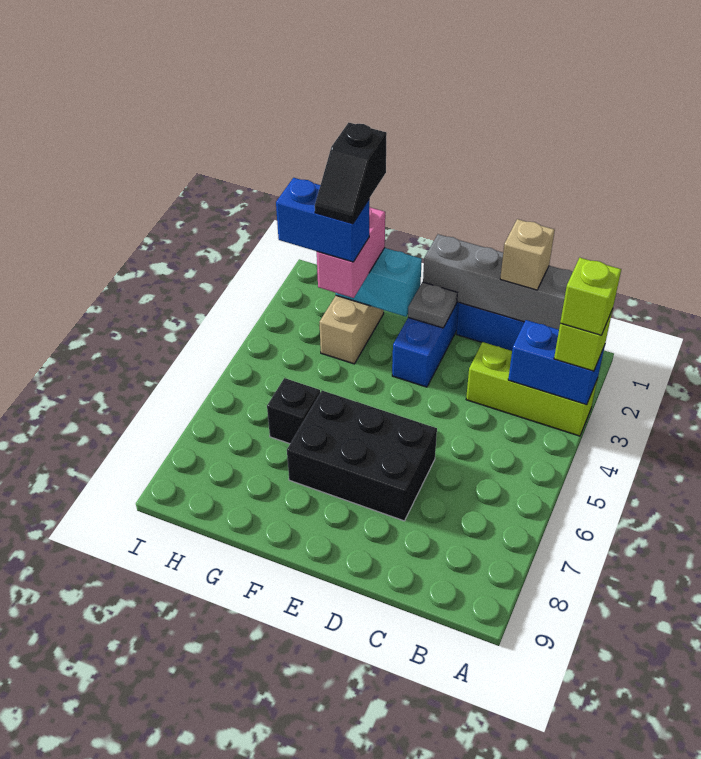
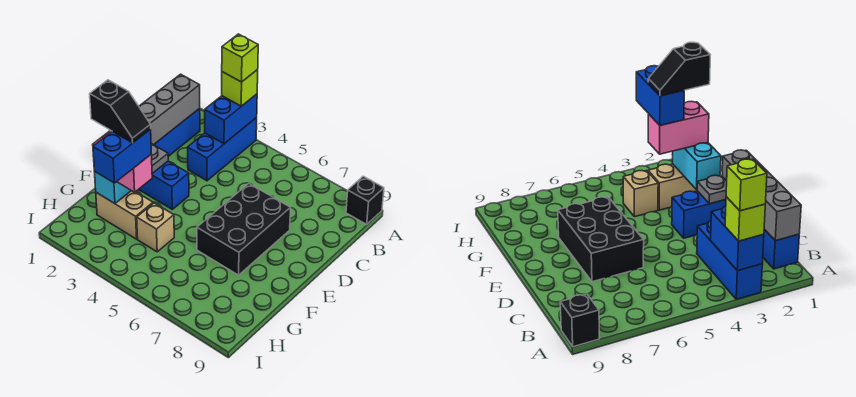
lime brick A3:C3 level 1 -> blue brick A3:C3 level 1
tan brick C1 level 3 -> tan brick G4 level 1
black brick G6 level 1 -> black brick A9 level 1

